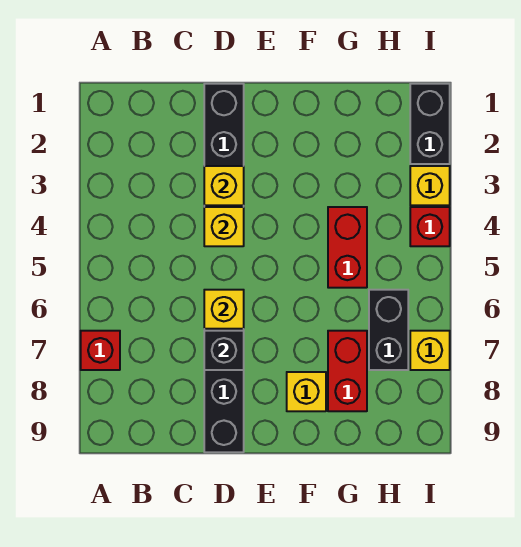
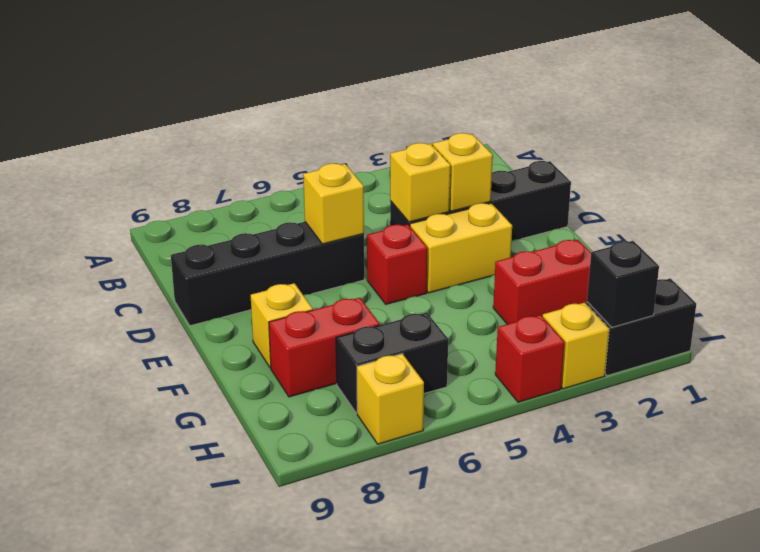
red brick A7 level 1 -> red brick E5 level 1
black brick D7 level 2 -> black brick I2 level 2
none -> yellow brick E3:E4 level 1
red brick G4:G5 level 1 -> red brick G2:G3 level 1

